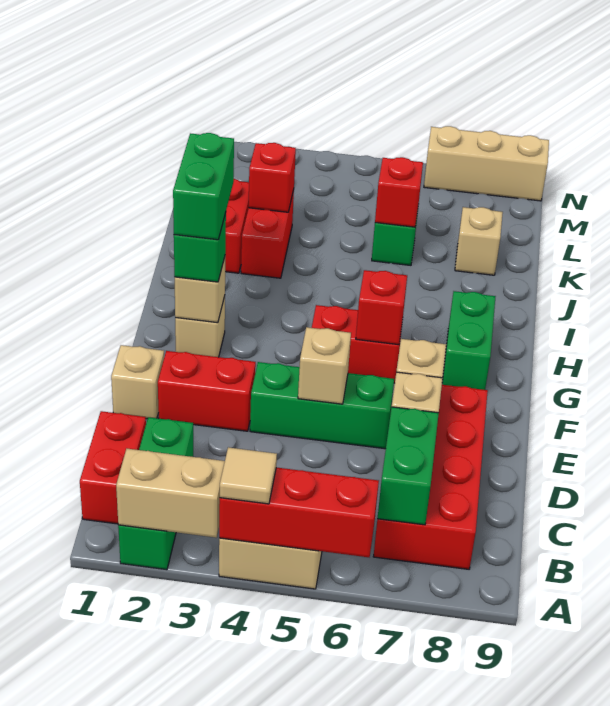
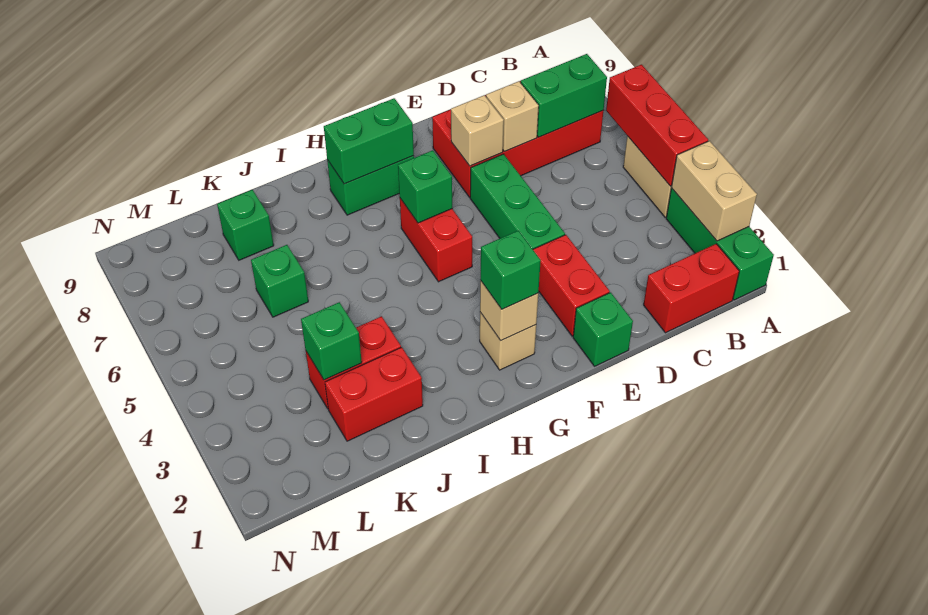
green brick A2:C2 level 1 -> green brick A1:A3 level 1
tan tile A4 level 3 -> none
tan brick E1 level 1 -> green brick E1 level 1
tan brick E5 level 2 -> none
green brick G2:H2 level 4 -> green brick G8:H8 level 2
red brick G6 level 2 -> green brick G6 level 2
red brick K3 level 2 -> green brick K3 level 2
red brick K6 level 2 -> none
tan brick K8 level 1 -> green brick K8 level 1
tan brick N7:N9 level 1 -> none

